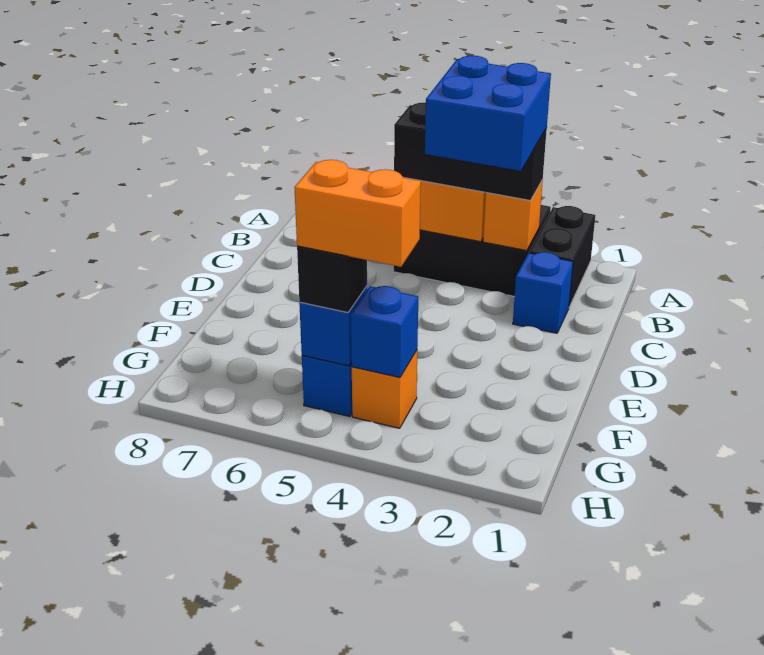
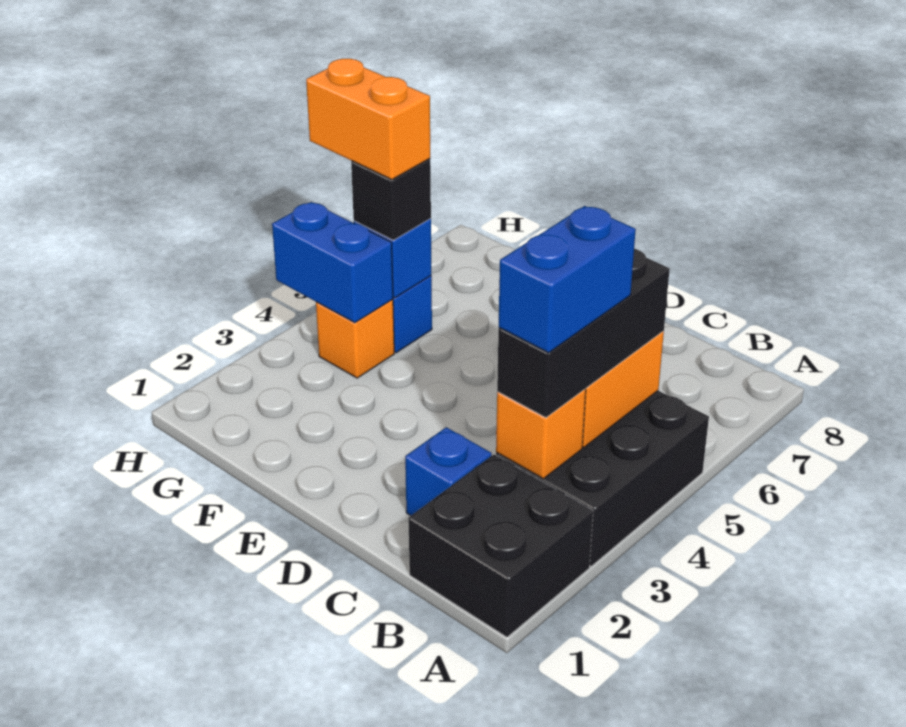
black brick A2:B2 level 1 -> black brick A1:B2 level 1
blue brick B3:C4 level 4 -> blue brick B3:B4 level 4
blue brick G4 level 2 -> blue brick G4:H4 level 2
orange brick G4:G5 level 4 -> orange brick G5:H5 level 4

